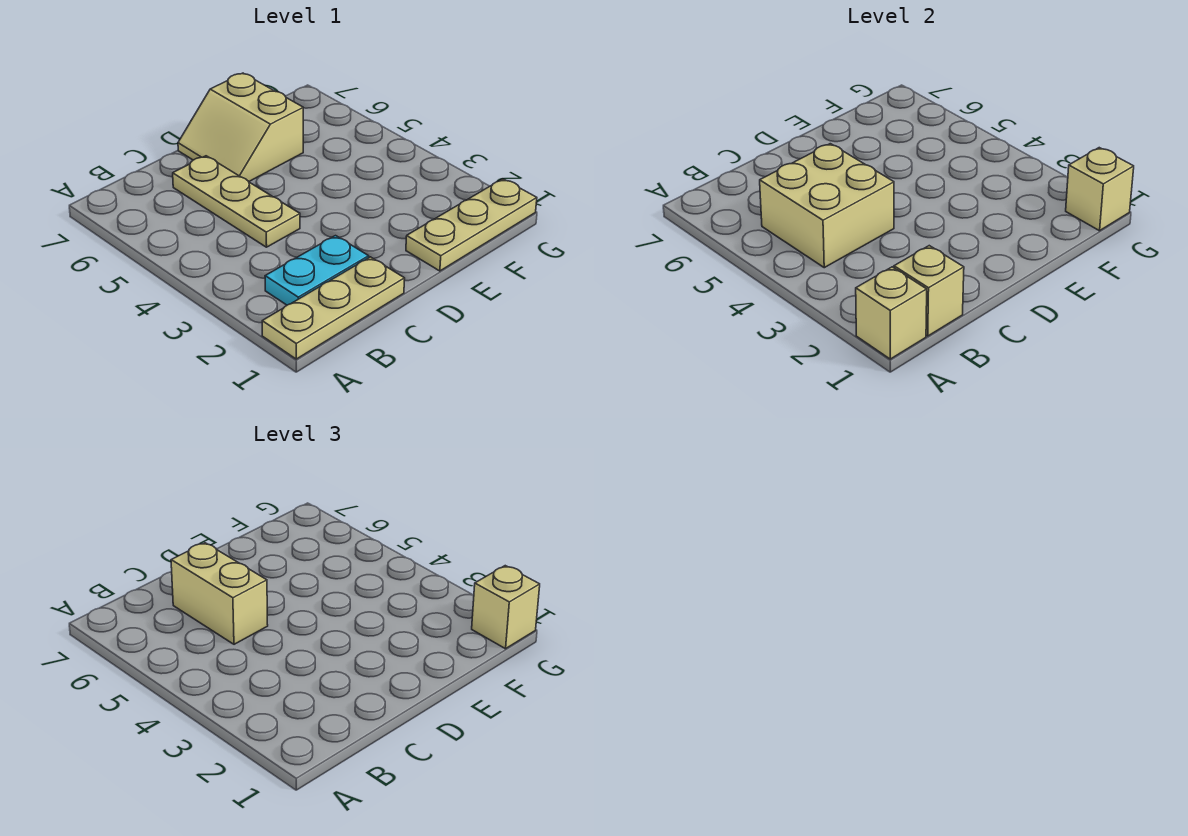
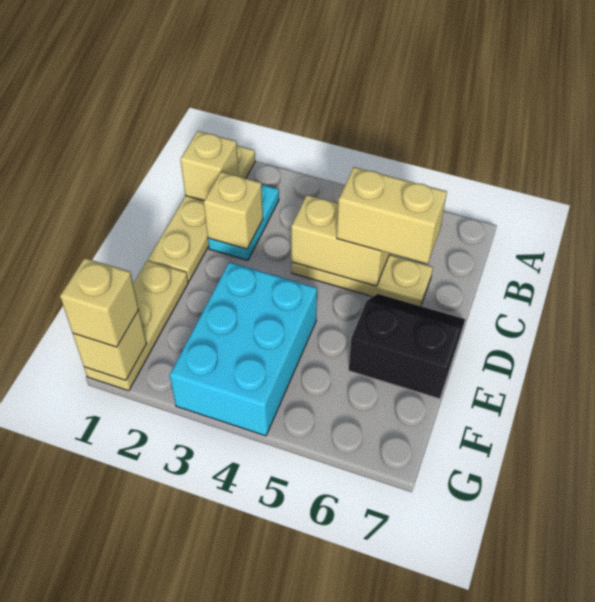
tan plate A1:C1 level 1 -> tan plate A1:D1 level 1
tan brick A1 level 2 -> tan brick C2 level 2
tan brick B4:C5 level 2 -> tan brick C4:C5 level 2
tan slope D6:E7 level 1 top E -> black slope D6:E7 level 1 top E
none -> cyan brick E3:G4 level 1

